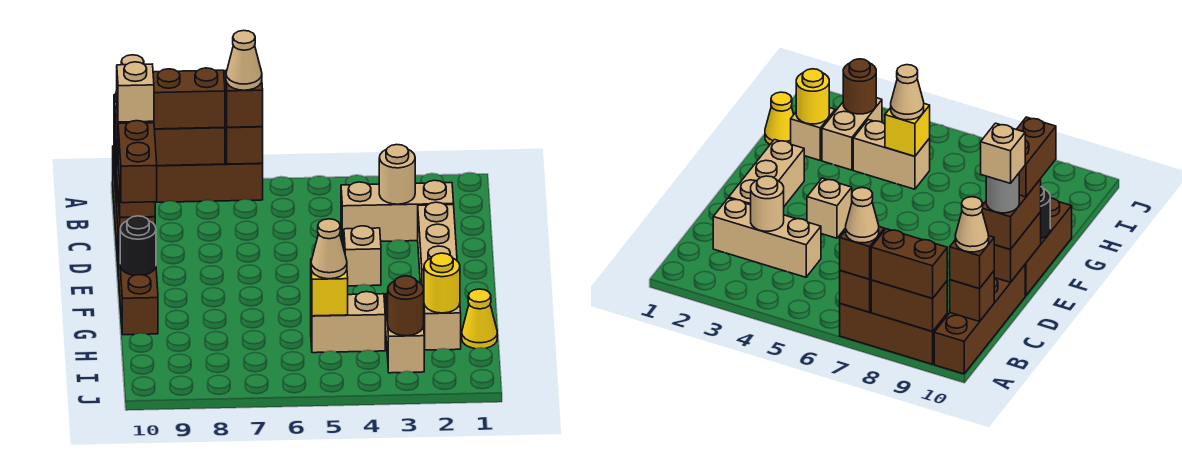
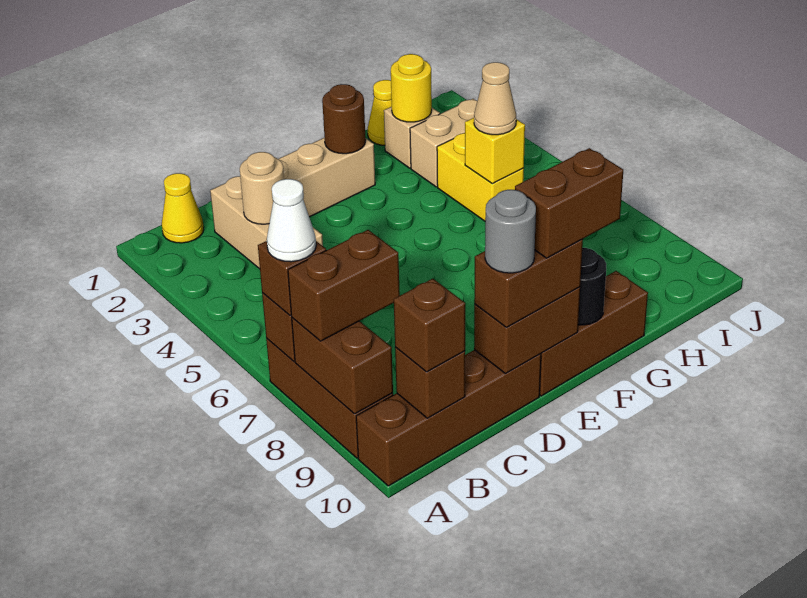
tan cone A7 level 4 -> white cone A7 level 4
brown brick A8:A9 level 3 -> brown brick A8:B8 level 3
none -> yellow cone B1 level 1
tan cone B10 level 4 -> none
tan brick D10 level 5 -> none
tan brick E4 level 1 -> none
tan brick H4:H5 level 1 -> yellow brick H4:H5 level 1
brown round brick I3 level 2 -> brown round brick F2 level 2

